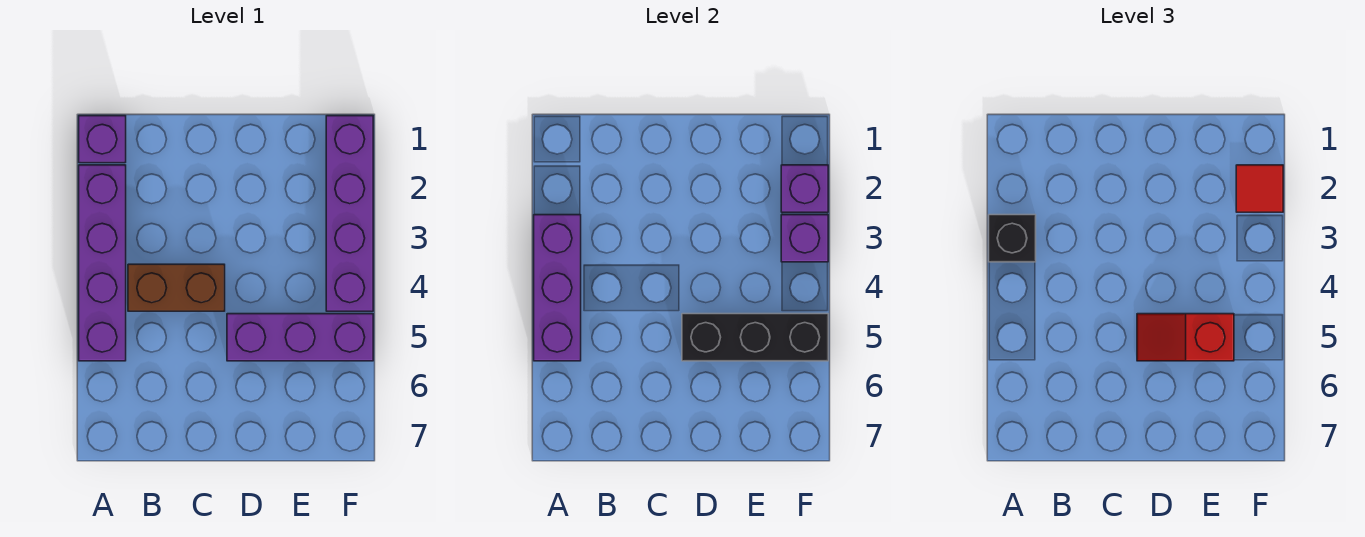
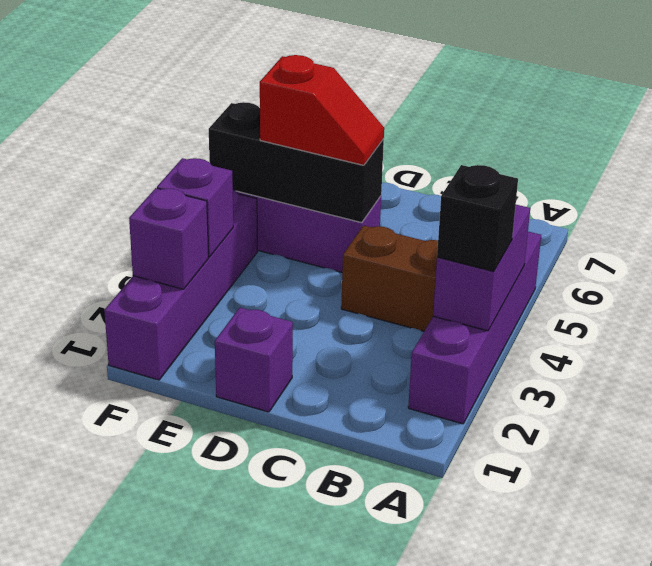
purple brick A1 level 1 -> purple brick D1 level 1
purple brick A3:A5 level 2 -> purple brick A3:A4 level 2
red tile F2 level 3 -> none

